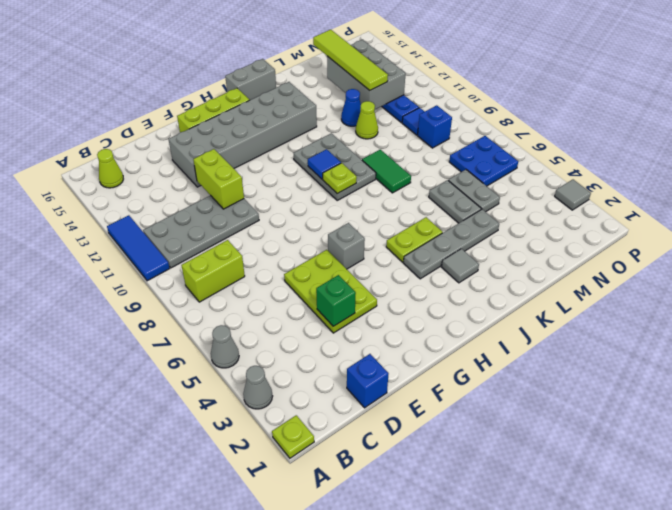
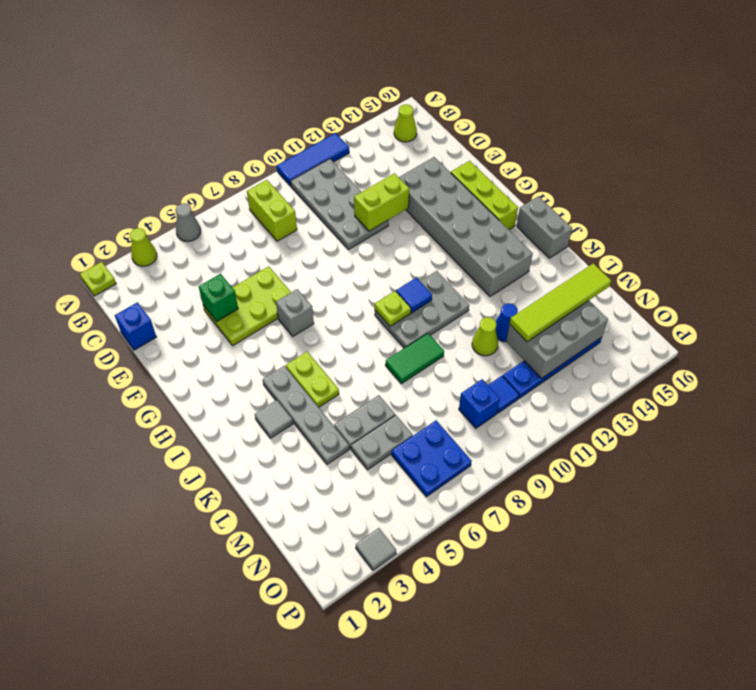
grey cone A3 level 1 -> lime cone A3 level 1

